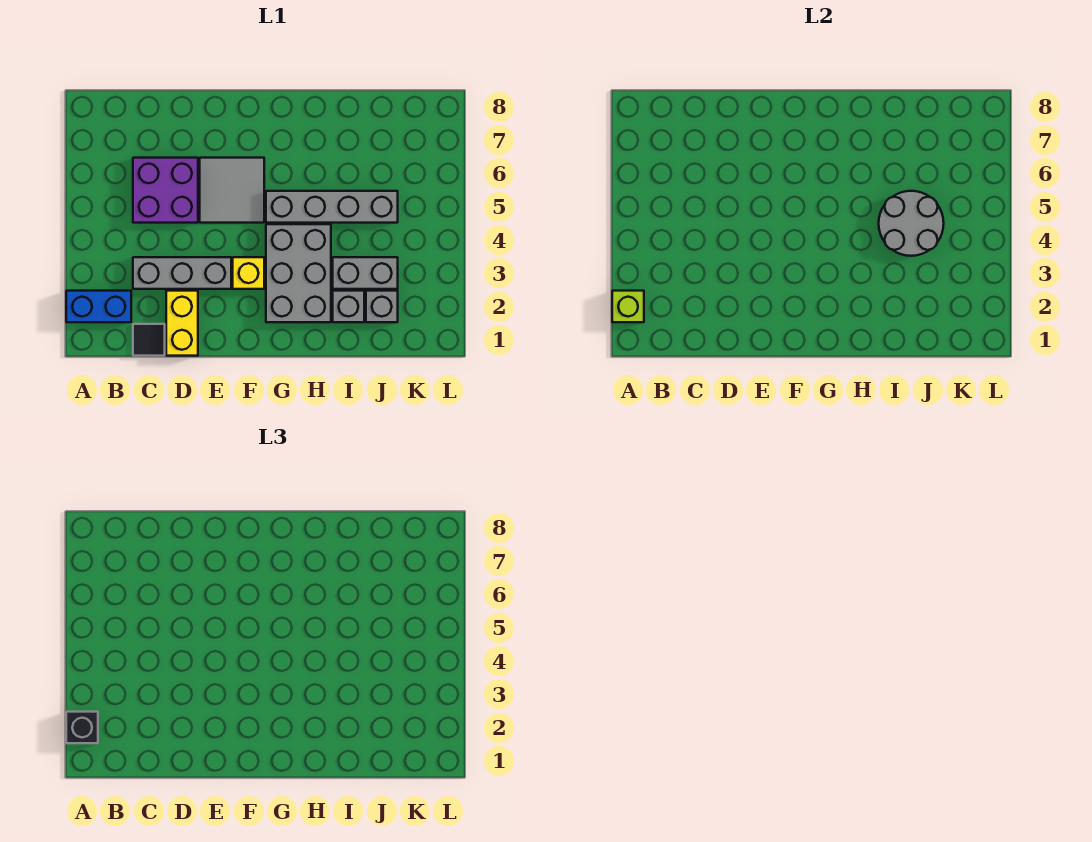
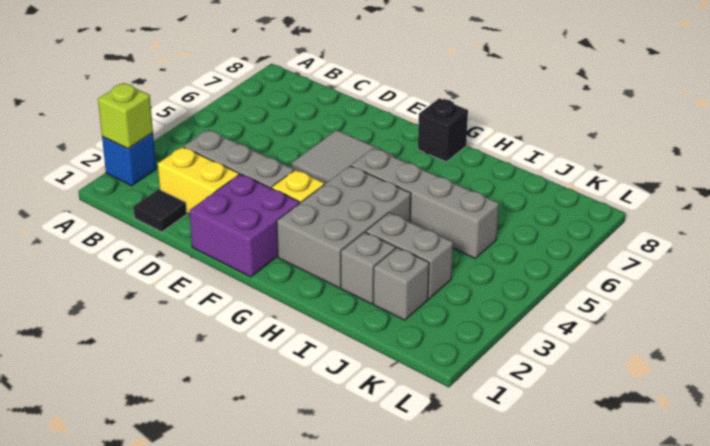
blue brick A2:B2 level 1 -> blue brick A2 level 1
black brick A2 level 3 -> black brick G8 level 1
purple brick C5:D6 level 1 -> purple brick E1:F2 level 1
yellow brick D1:D2 level 1 -> yellow brick C2:D2 level 1
grey round brick I4:J5 level 2 -> none

